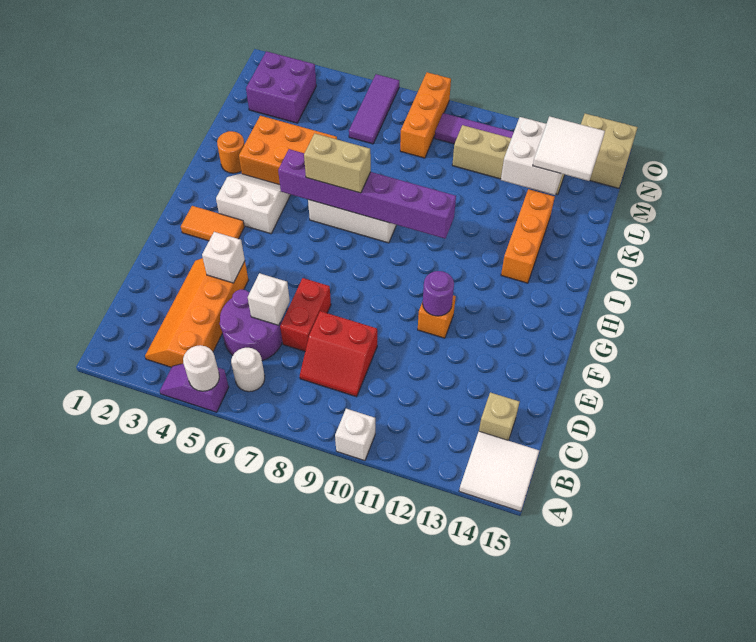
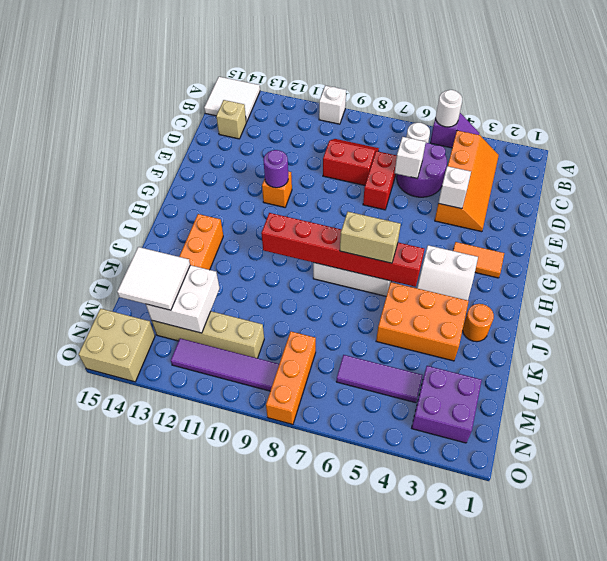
purple brick I5:I10 level 2 -> red brick I5:I10 level 2
purple tile M6:O6 level 1 -> purple tile M4:M6 level 1

